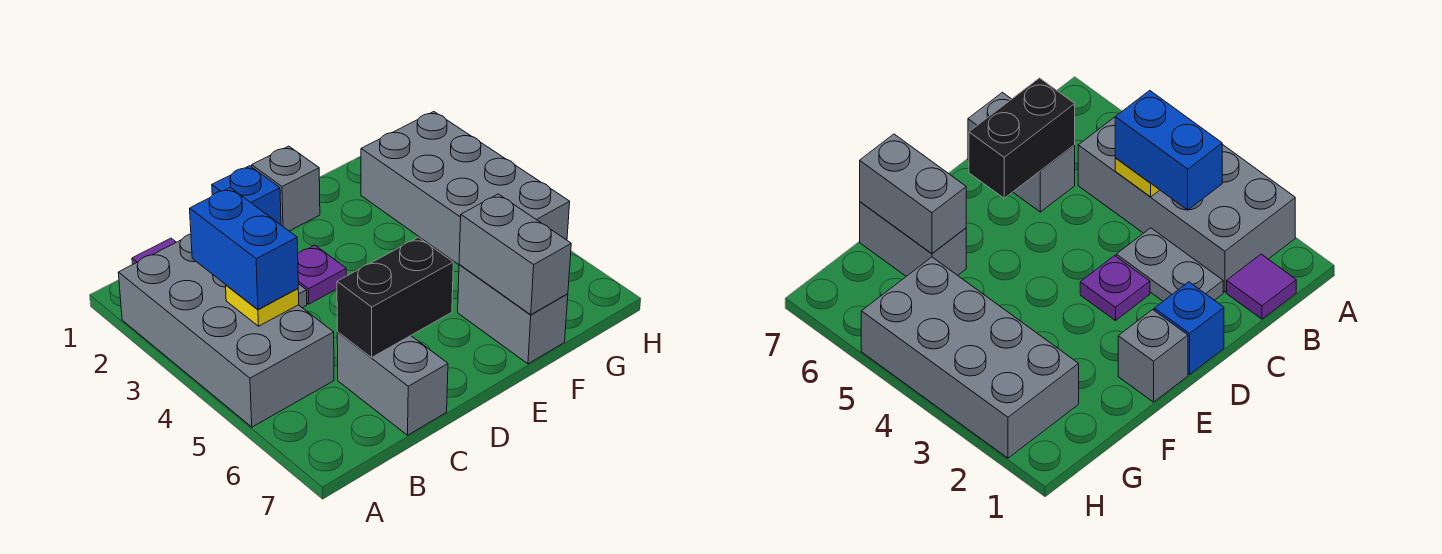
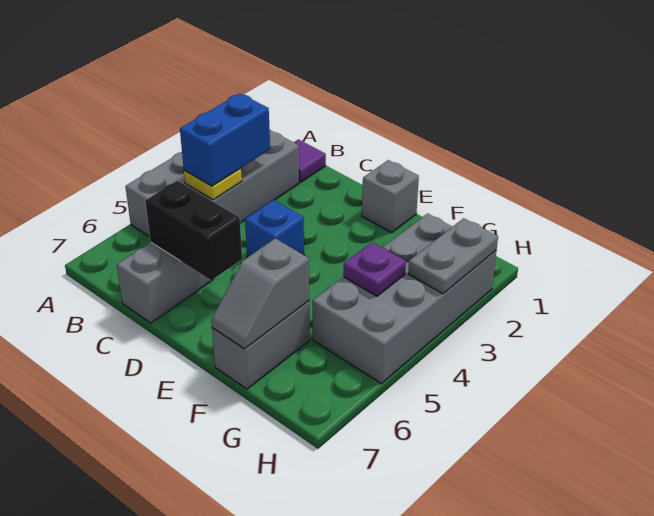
grey plate C2:C3 level 1 -> grey plate H2:H3 level 2
blue brick D1 level 1 -> blue brick D4 level 1
purple plate D3 level 1 -> purple plate G4 level 2
grey brick F6:F7 level 2 -> grey slope F6:F7 level 2 top 6

